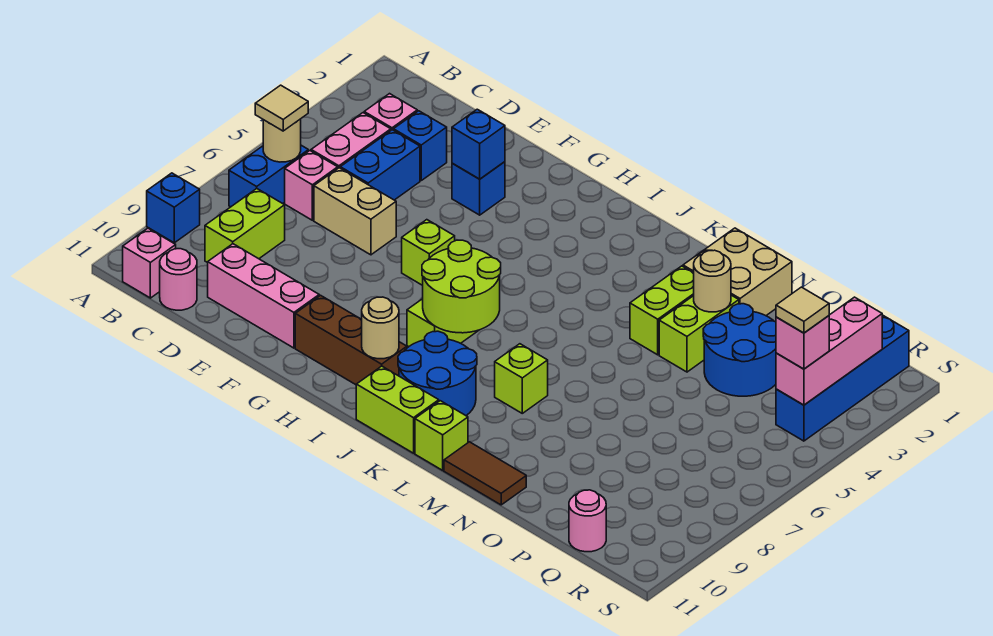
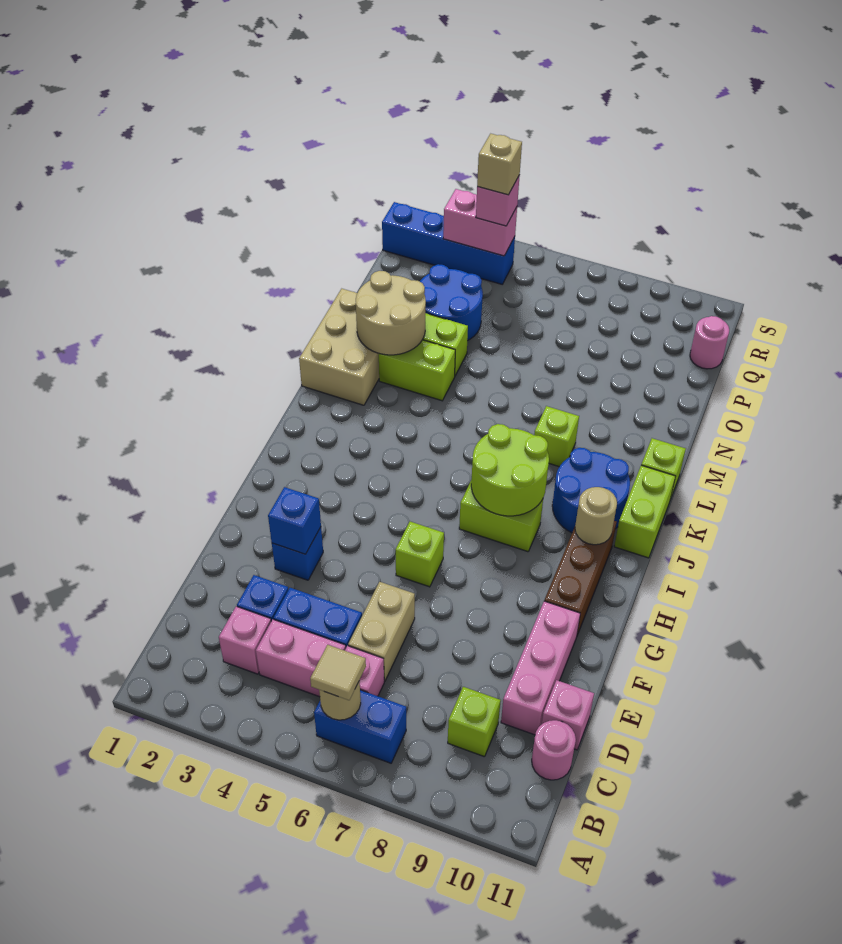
blue brick A9 level 1 -> none
pink brick B11 level 1 -> pink brick D11 level 1
lime brick C8:C9 level 1 -> lime brick C9 level 1
tan brick M1:N2 level 1 -> tan brick L1:N2 level 1
brown tile M11:N11 level 1 -> none
tan round brick N3 level 2 -> tan round brick M2:N3 level 2
pink brick R2:R4 level 2 -> pink brick R3:R4 level 2
tan tile R4 level 4 -> tan brick R4 level 4

